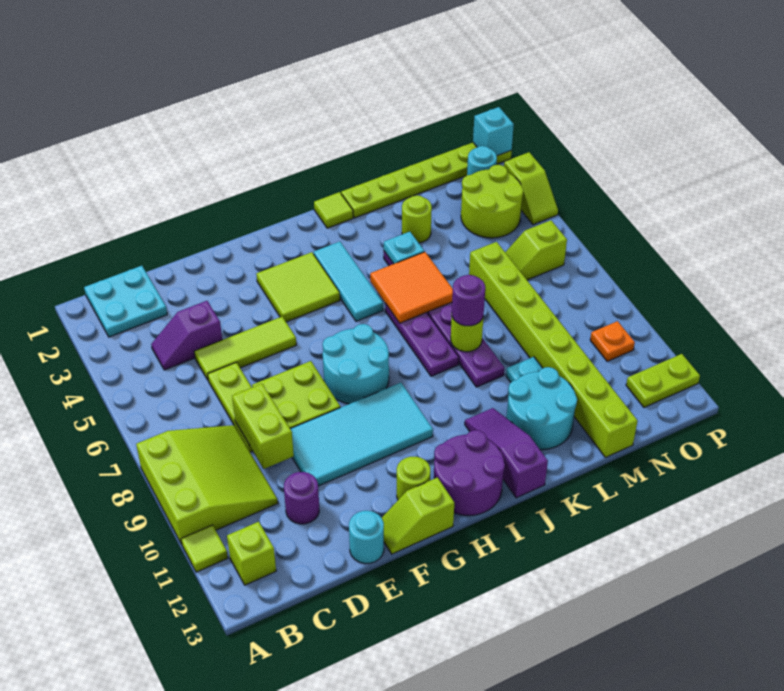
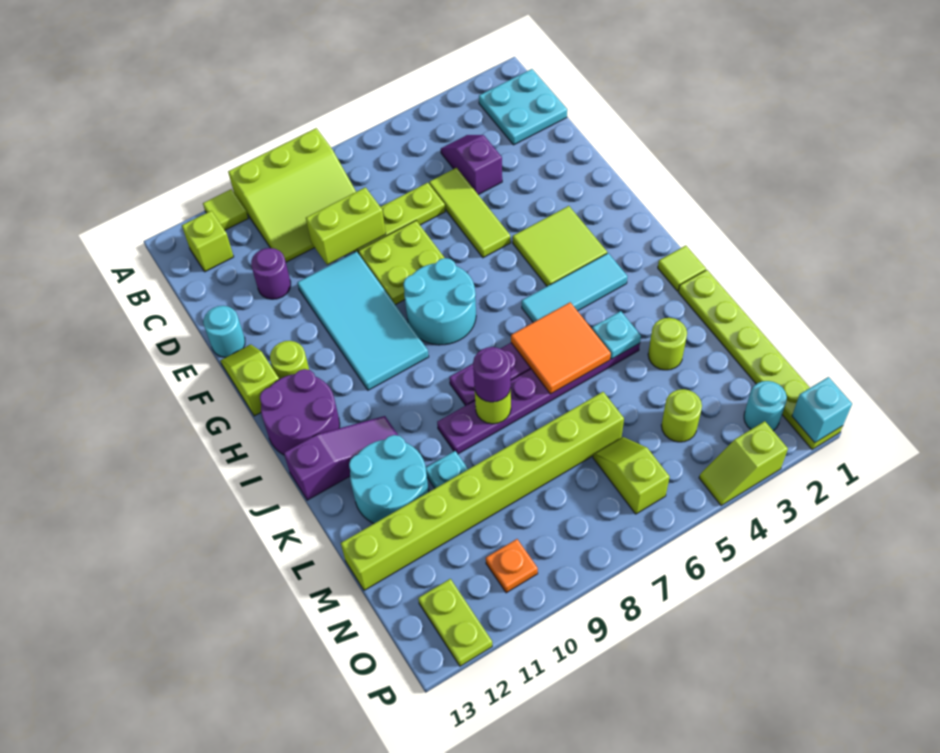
lime round brick N3:O4 level 1 -> lime round brick N4 level 1

